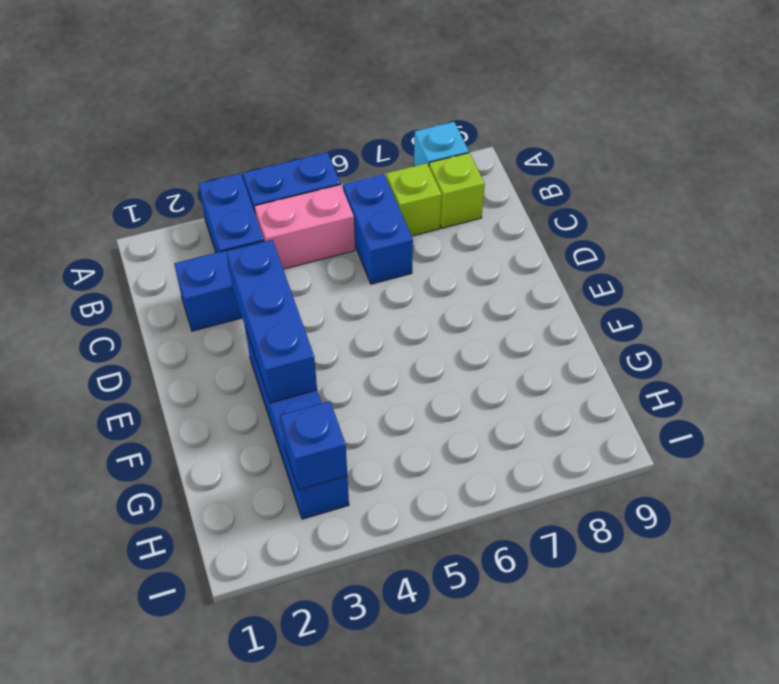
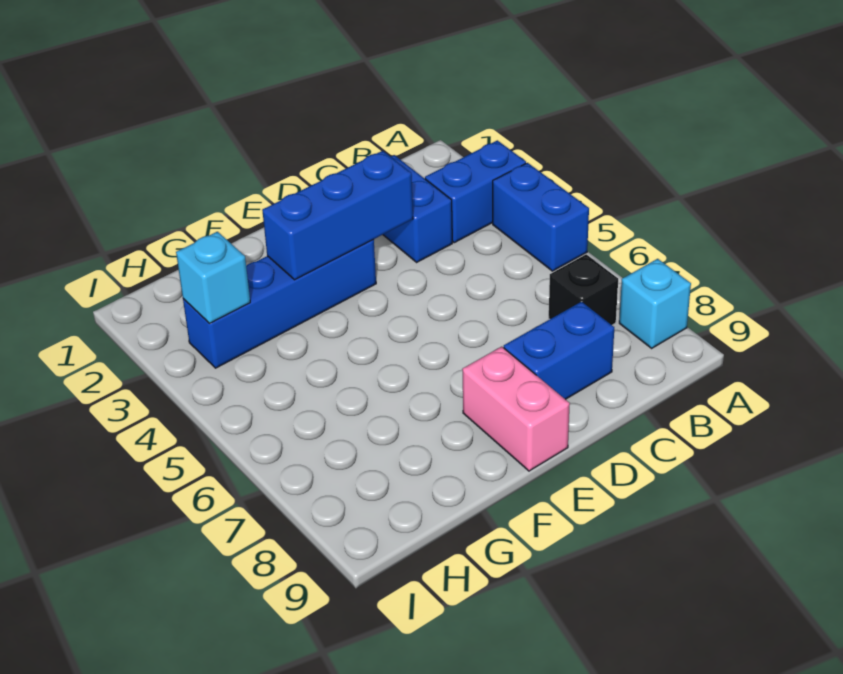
pink brick B4:B5 level 1 -> pink brick E8:E9 level 1
blue brick B6:C6 level 1 -> blue brick C8:D8 level 1
lime brick B7 level 1 -> black brick B7 level 1
lime brick B8 level 1 -> none
blue brick H3 level 2 -> cyan brick H3 level 2

